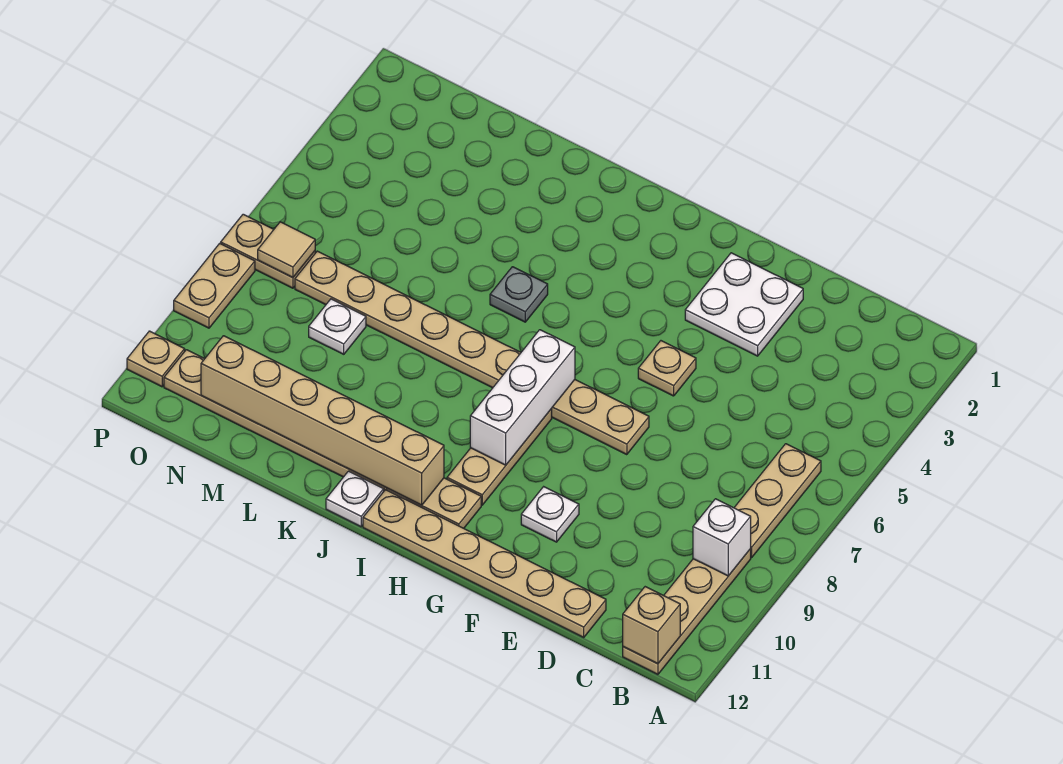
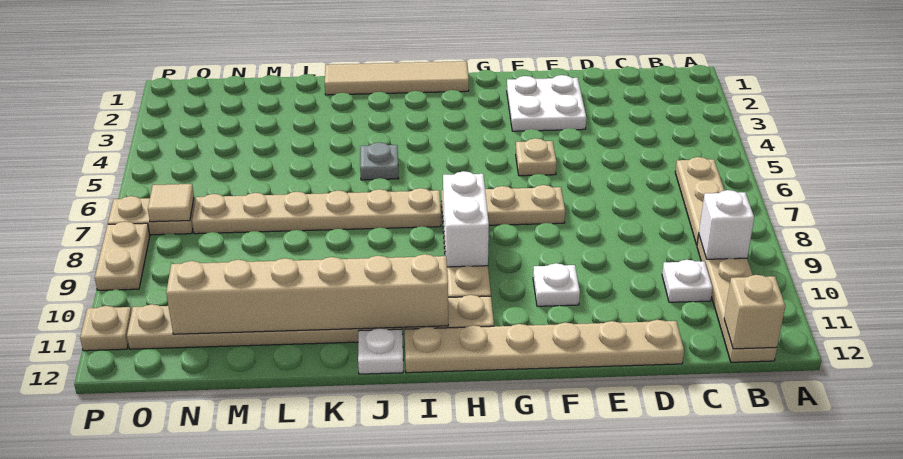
none -> tan tile H1:K1 level 1
white brick H7:H9 level 2 -> white brick H8:H9 level 2
white plate M8 level 1 -> white plate C10 level 1

